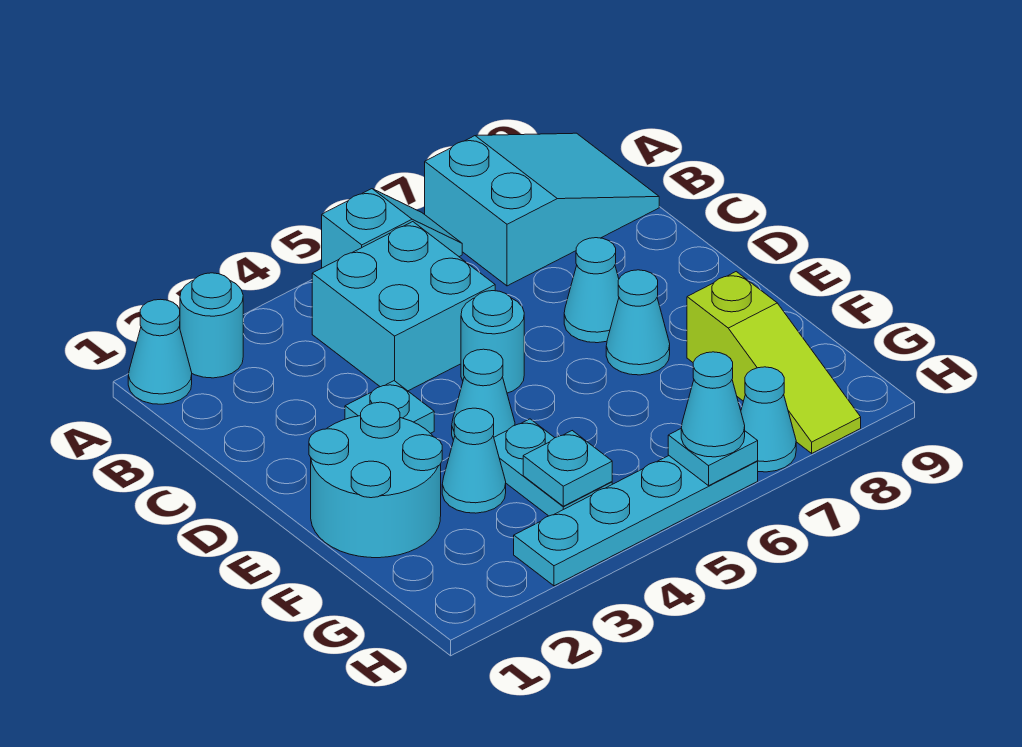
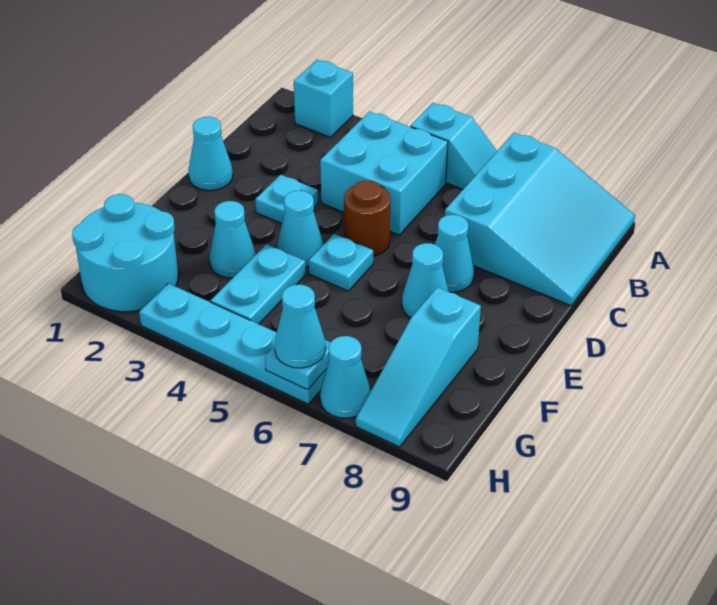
cyan cone A1 level 1 -> cyan cone D1 level 1
cyan round brick A2 level 1 -> cyan brick A2 level 1
cyan slope A7:B9 level 1 top 7 -> cyan slope A7:C9 level 1 top 7
cyan round brick D5 level 1 -> brown round brick D5 level 1
cyan round brick E1:F2 level 1 -> cyan round brick G1:H2 level 1
lime slope F8:H8 level 1 top F -> cyan slope F8:H8 level 1 top F
cyan plate G4 level 2 -> cyan plate E5 level 1

